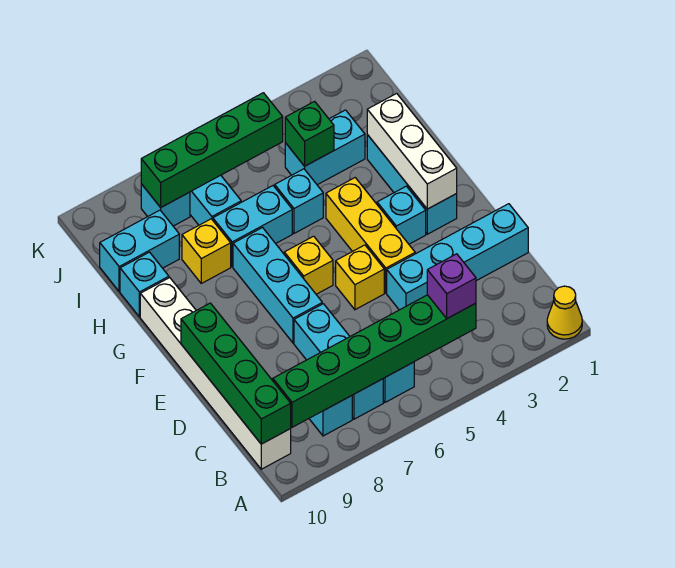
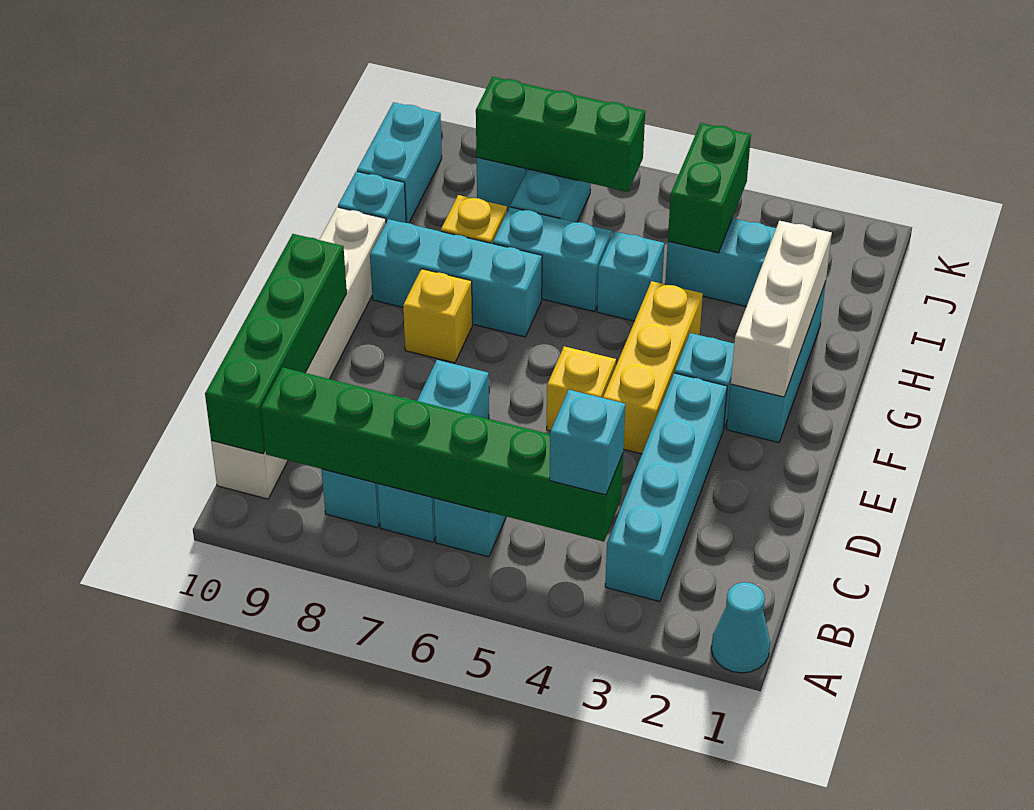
yellow cone A1 level 1 -> cyan cone A1 level 1
purple brick B4 level 3 -> cyan brick B4 level 3
cyan brick D1:D4 level 1 -> cyan brick B3:E3 level 1
cyan brick E7:G7 level 1 -> cyan brick G7:G9 level 1
yellow brick F6 level 1 -> yellow brick F8 level 1
green brick I4 level 2 -> green brick I4:J4 level 2
cyan brick I9:I10 level 1 -> cyan brick I10:J10 level 1
green brick J5:J8 level 2 -> green brick J6:J8 level 2

